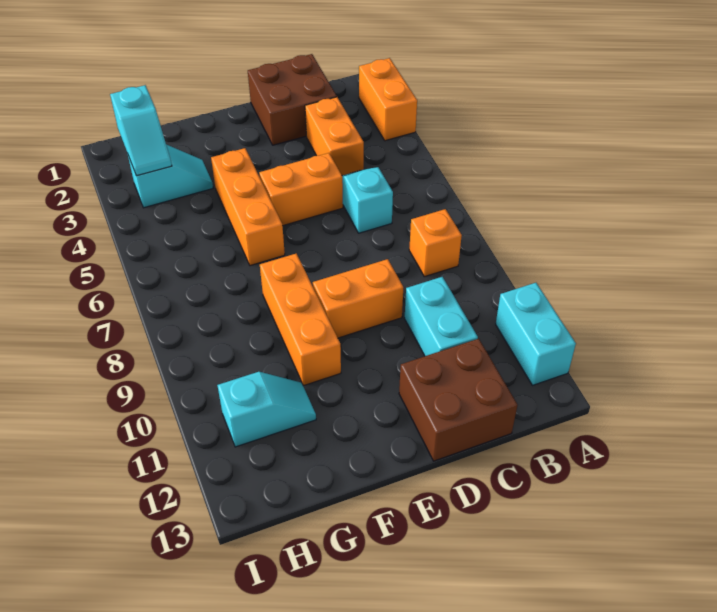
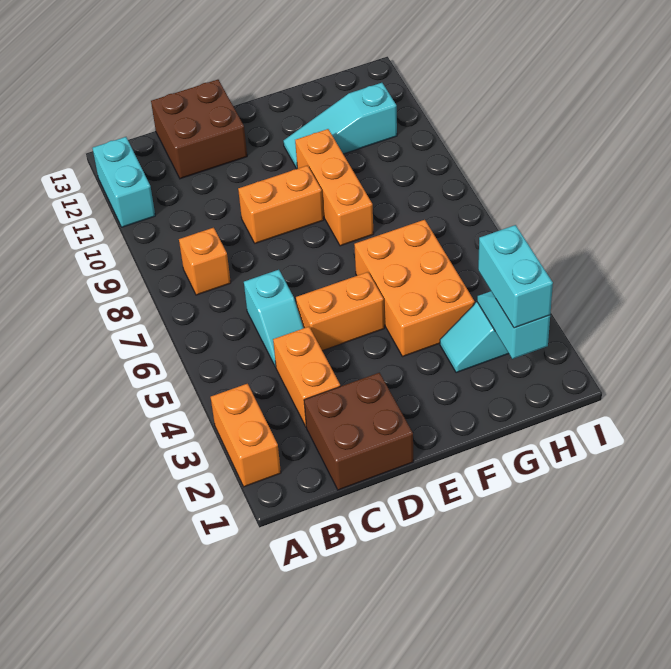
cyan brick C10:C11 level 1 -> cyan brick H2:H3 level 3
orange brick F4:F6 level 1 -> orange brick F4:G6 level 1
cyan slope G11:H11 level 1 top H -> cyan slope F11:H11 level 1 top H

